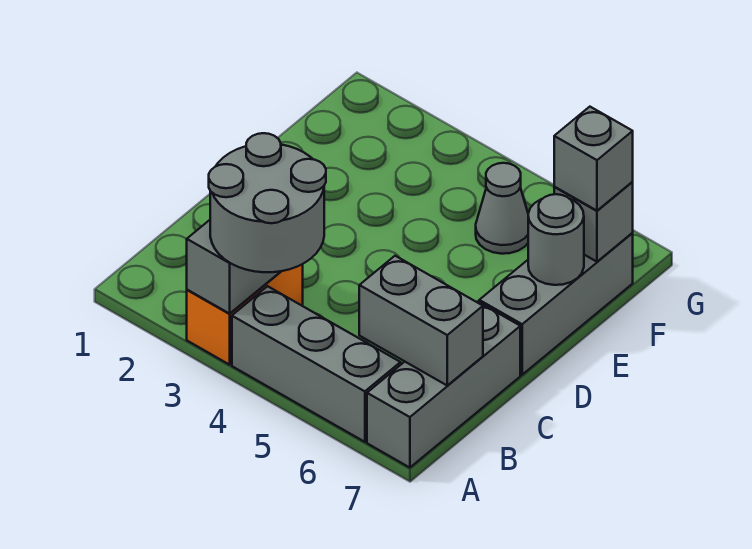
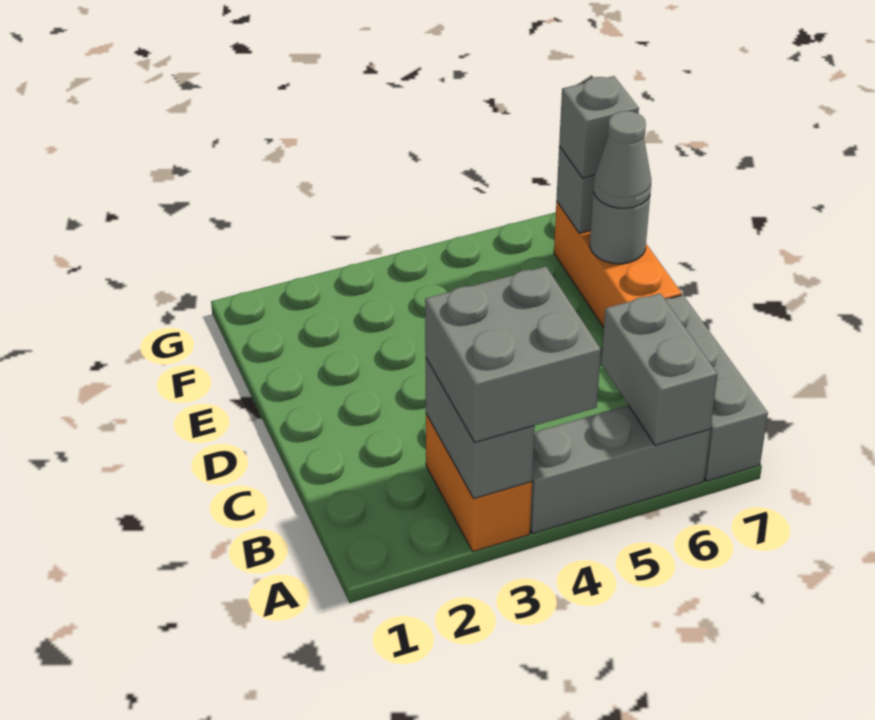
grey round brick A3:B4 level 3 -> grey brick A3:B4 level 3
grey brick B6:B7 level 2 -> grey brick A6:B6 level 2
grey brick D7:F7 level 1 -> orange brick D7:F7 level 1
grey cone F5 level 1 -> grey cone E7 level 3

